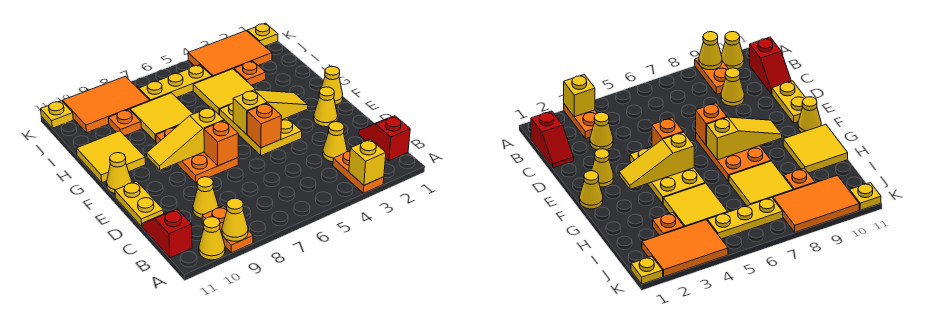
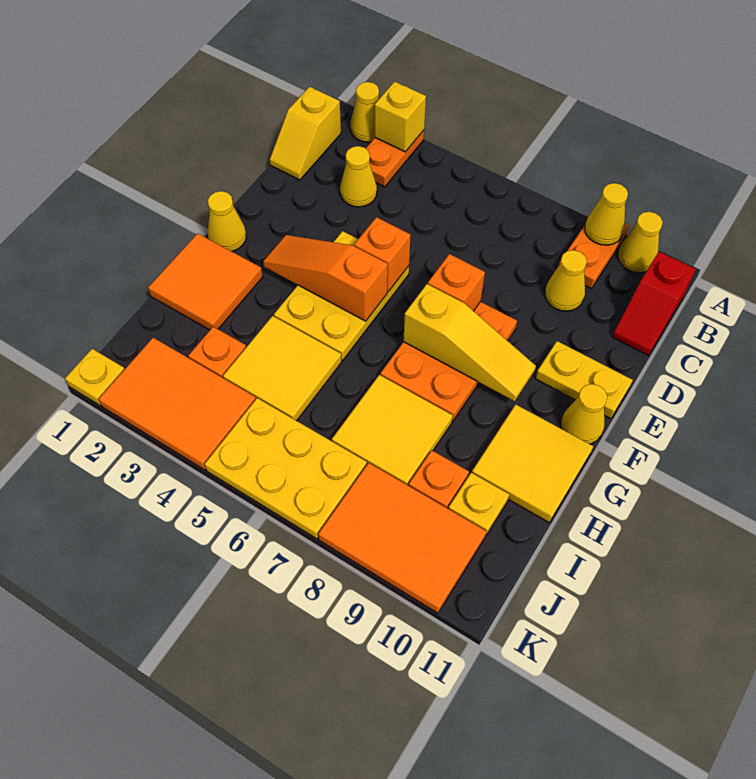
red slope B1:C1 level 1 top B -> yellow slope B1:C1 level 1 top B
yellow plate D11:E11 level 1 -> yellow plate E10:E11 level 1
yellow cone E2 level 1 -> yellow cone A2 level 1
yellow slope F3:F5 level 2 top 5 -> orange slope F3:F5 level 2 top 5
none -> orange tile G1:H2 level 1
yellow plate J5:J7 level 1 -> yellow plate J5:K7 level 1
yellow plate K11 level 1 -> yellow plate I10 level 1

